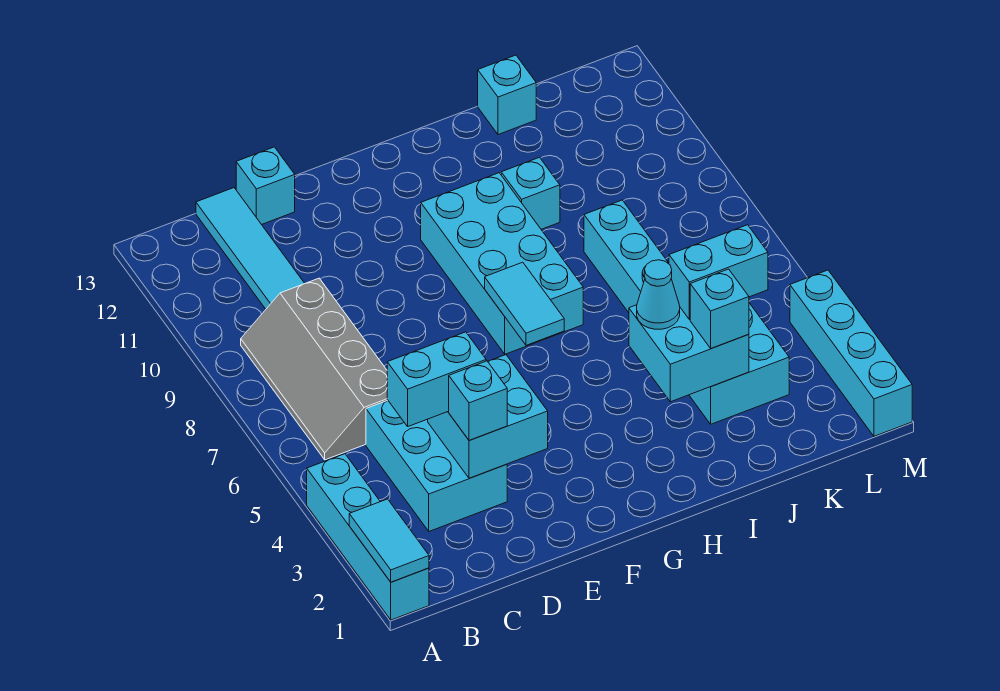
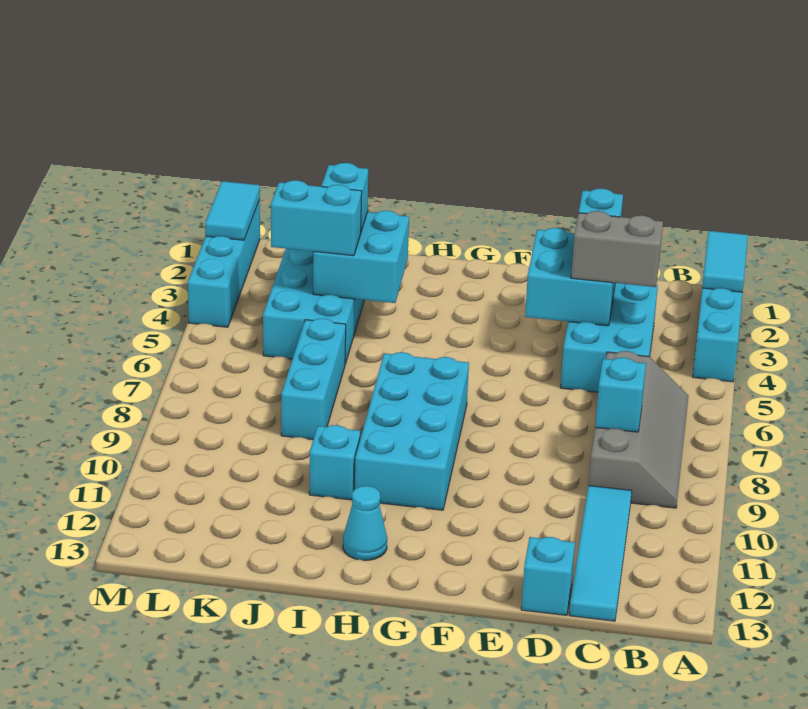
cyan brick C4:D4 level 3 -> grey brick C4:D4 level 3
cyan tile G6:G7 level 2 -> cyan tile M1:M2 level 2
cyan cone I4 level 3 -> cyan cone H12 level 1
cyan brick J13 level 1 -> cyan brick C8 level 2

